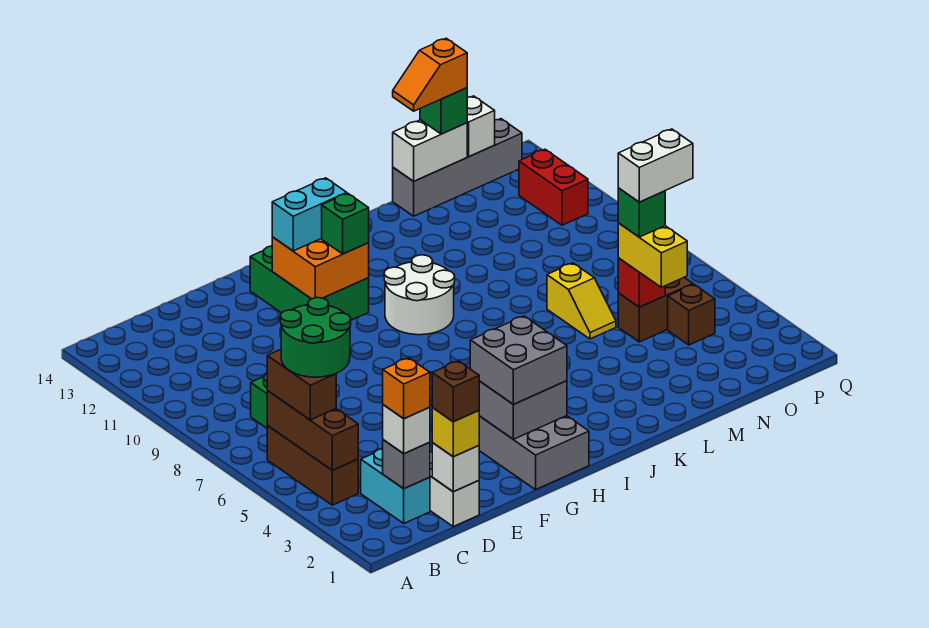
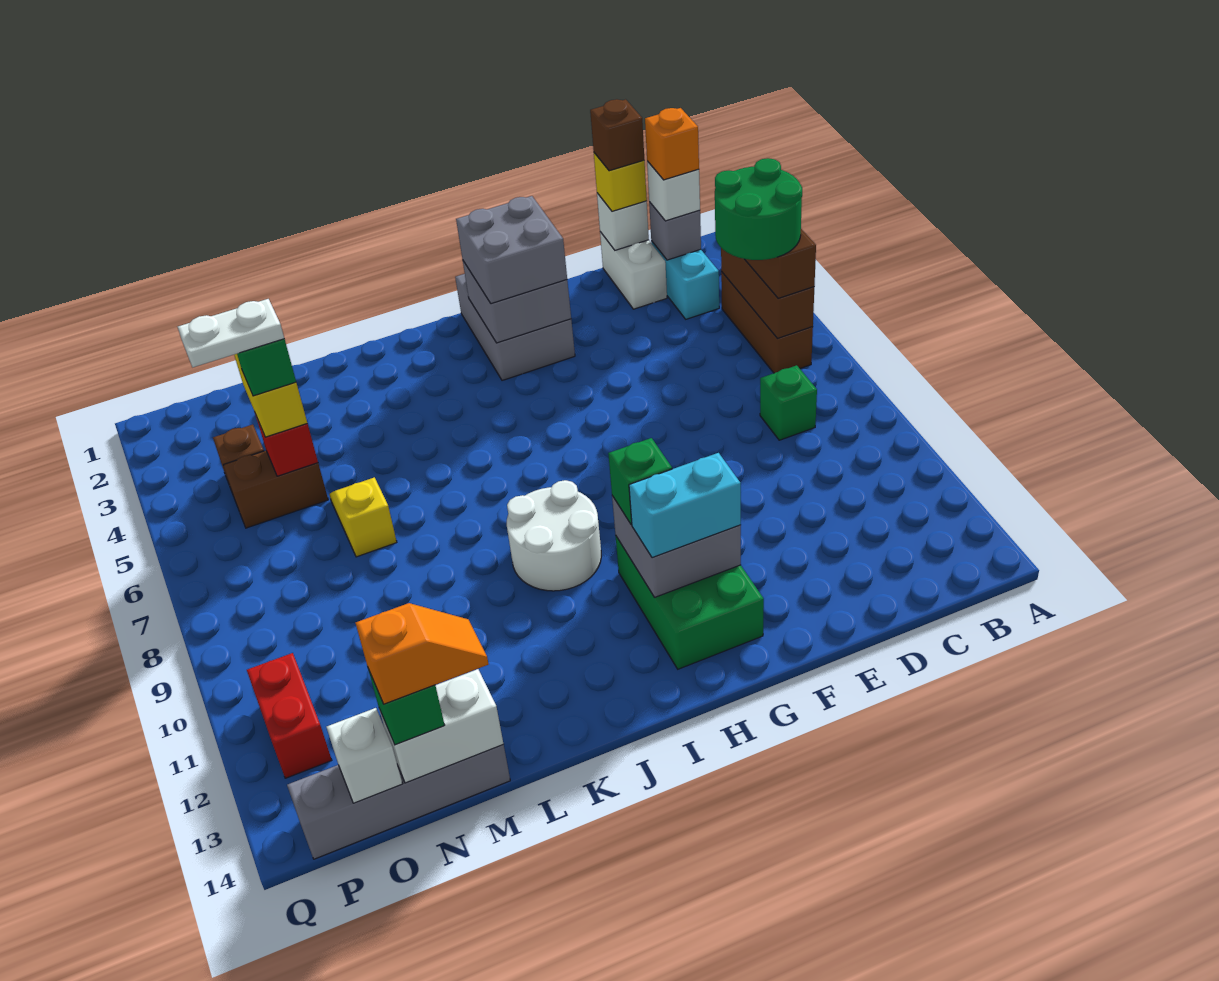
orange brick G11:H12 level 2 -> grey brick G11:H12 level 2
white brick N5:O5 level 5 -> white plate N5:O5 level 5

